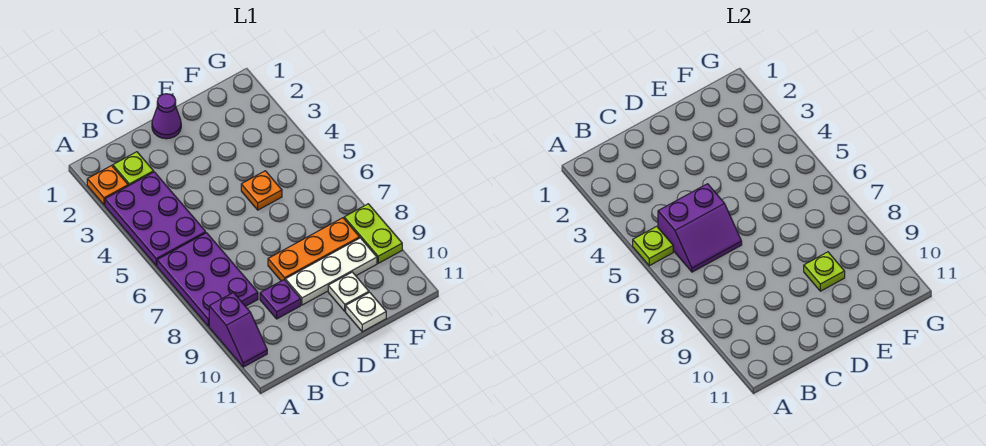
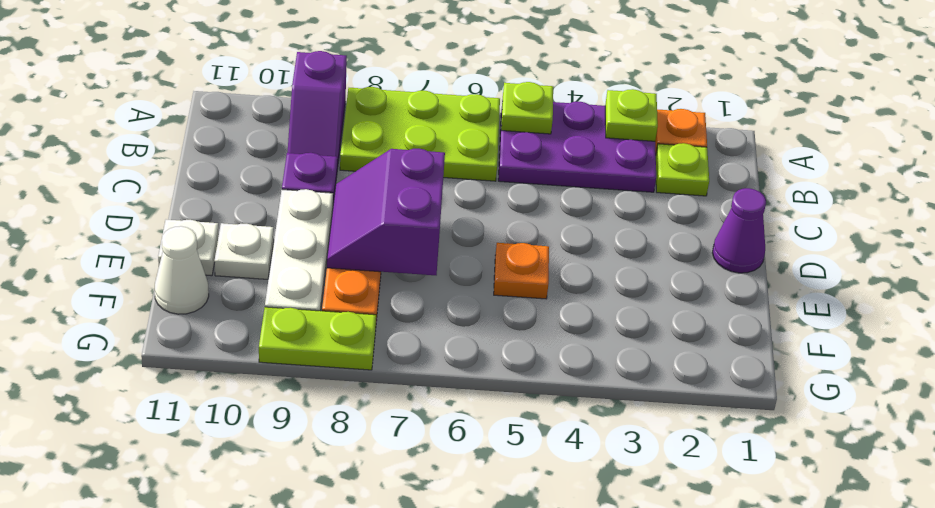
purple plate A6:B8 level 1 -> lime plate A6:B8 level 1
purple slope A9:A10 level 1 top 9 -> purple slope A9:B9 level 1 top A
purple slope B5:C6 level 2 top 5 -> purple slope D7:E8 level 2 top 7
lime plate E9 level 2 -> lime plate A3 level 2
none -> white cone F11 level 1

